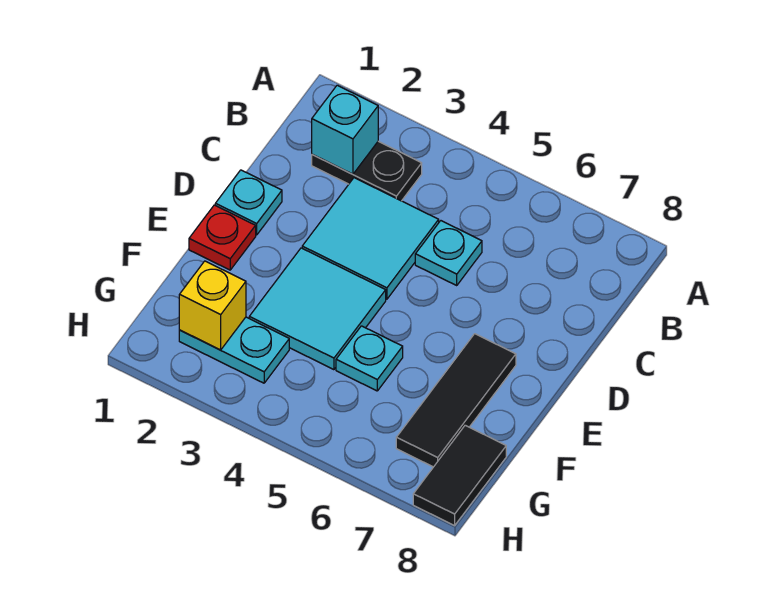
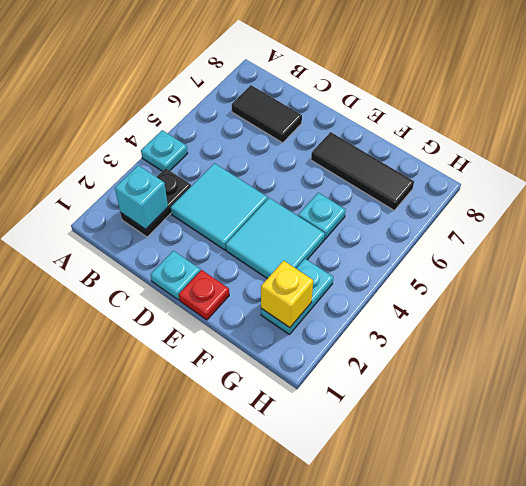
cyan plate C5 level 1 -> cyan plate A4 level 1
black tile G8:H8 level 1 -> black tile B7:C7 level 1

